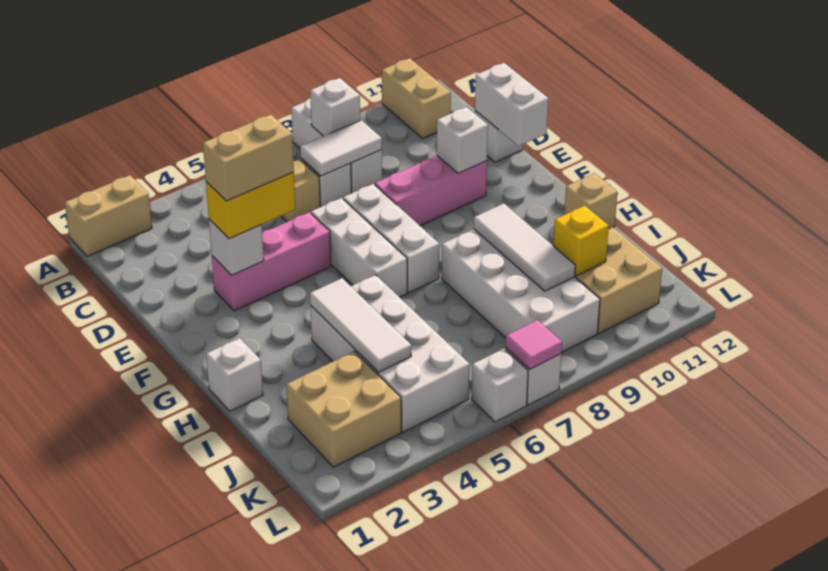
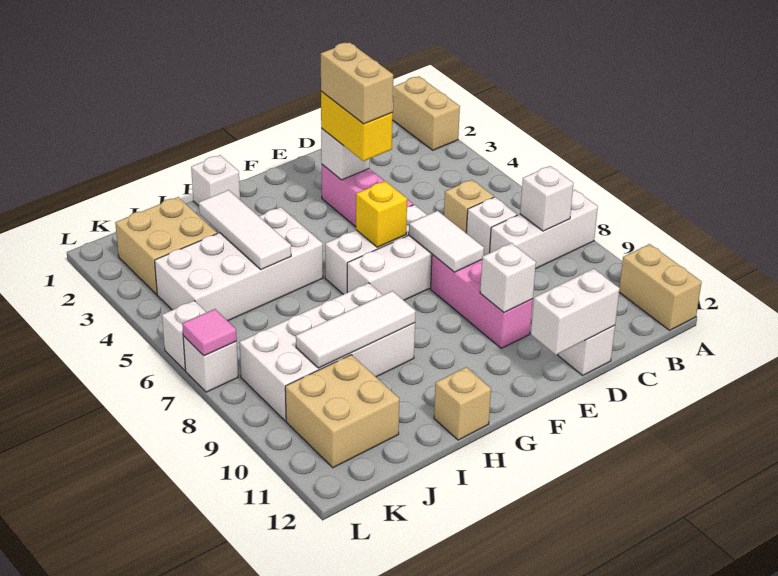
tan brick A11:B11 level 1 -> tan brick A11:A12 level 1
white tile C7:C8 level 2 -> white tile E7:E8 level 2
white tile H4:J4 level 2 -> white tile I3:I5 level 2
yellow brick J10 level 2 -> yellow brick F6 level 2

